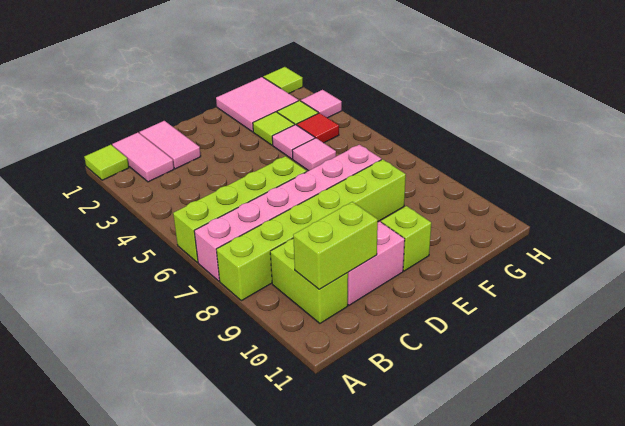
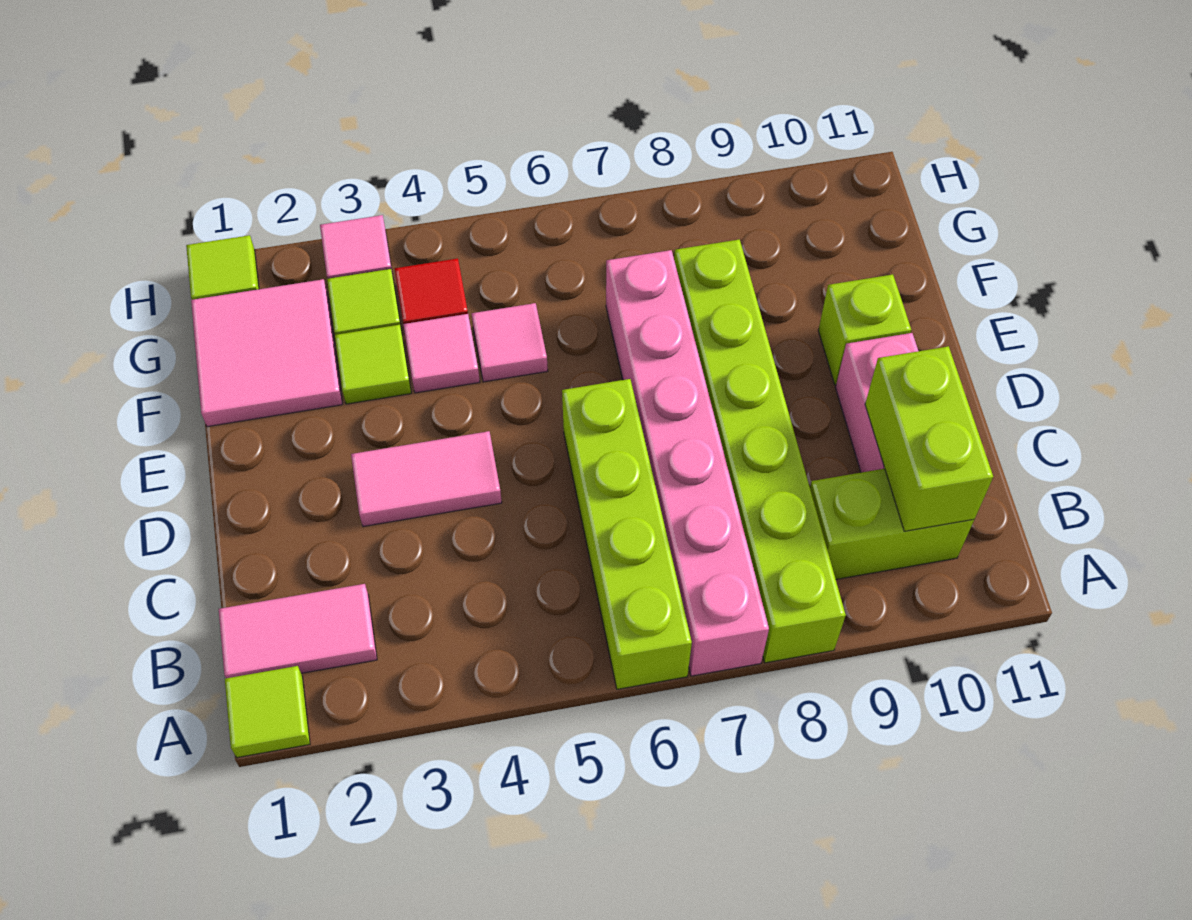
pink tile C1:C2 level 1 -> pink tile D3:D4 level 1

